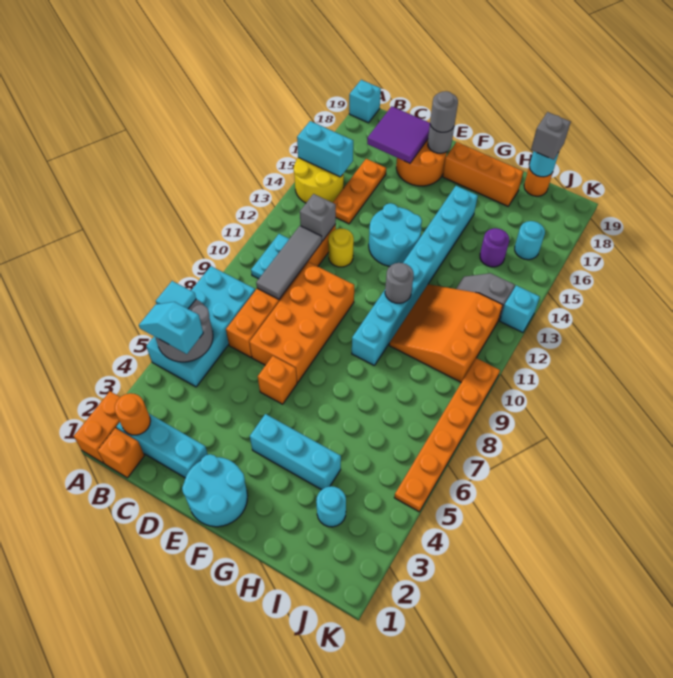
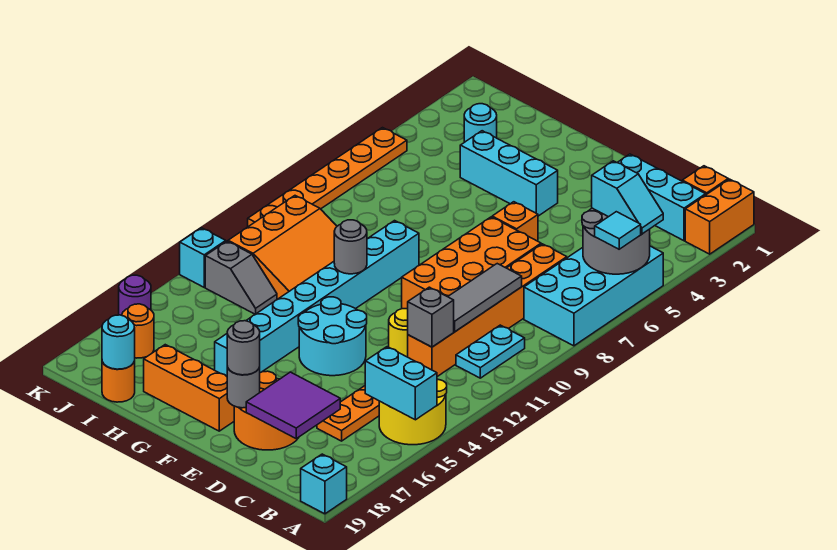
orange round brick B2 level 2 -> orange round brick J17 level 1
cyan round brick E1:F2 level 1 -> none
purple round brick I15 level 1 -> purple round brick K16 level 1
grey brick I19 level 3 -> none
cyan round brick J16 level 1 -> none

